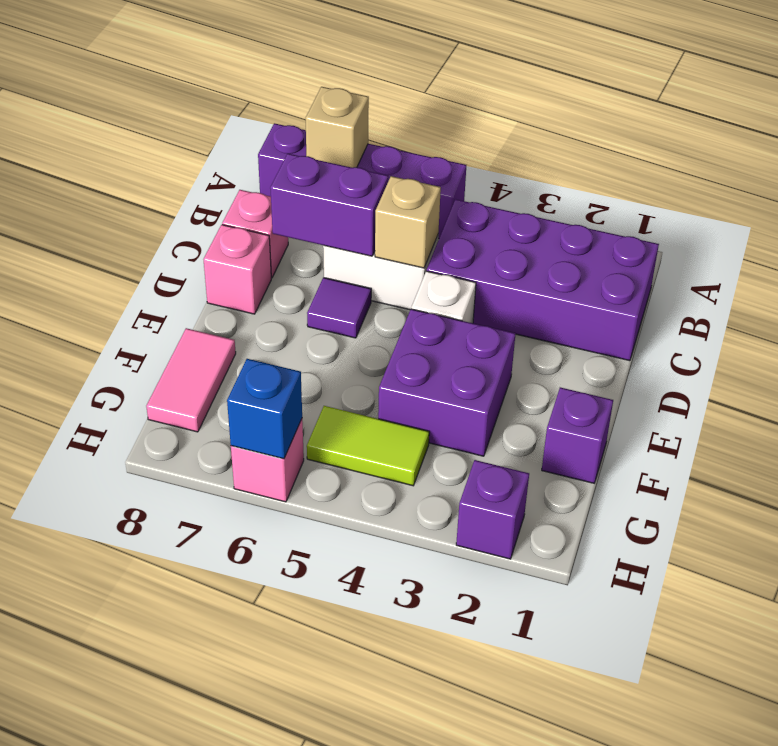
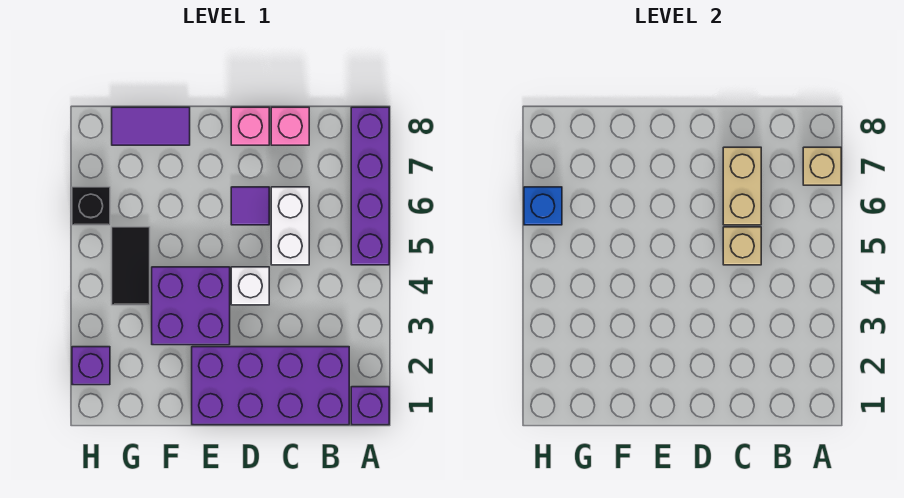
purple brick B1:C4 level 1 -> purple brick B1:E2 level 1
purple brick C6:C7 level 2 -> tan brick C6:C7 level 2
purple brick F1 level 1 -> purple brick A1 level 1
pink tile F8:G8 level 1 -> purple tile F8:G8 level 1
lime tile G4:G5 level 1 -> black tile G4:G5 level 1
pink brick H6 level 1 -> black brick H6 level 1

